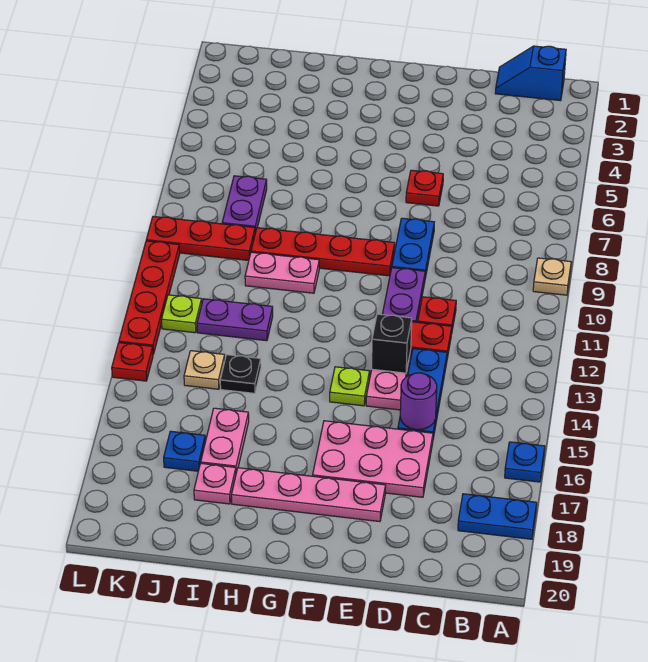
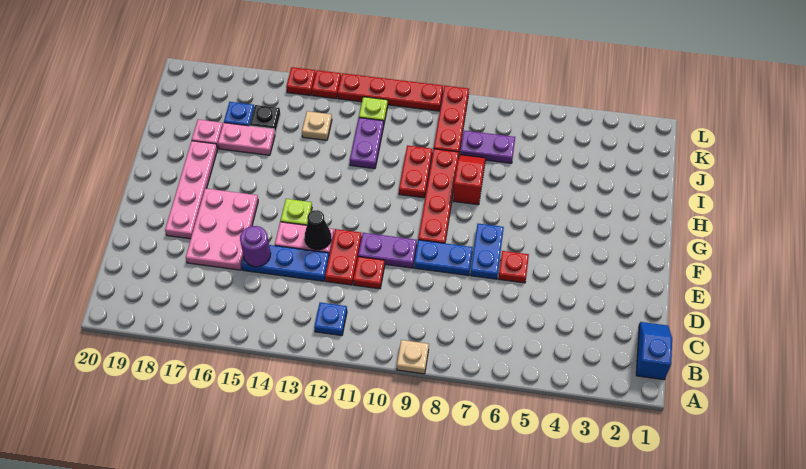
blue plate A16 level 1 -> blue plate B12 level 1
blue plate A18:B18 level 1 -> blue plate E7:F7 level 1
black brick E13 level 2 -> black cone E13 level 2
none -> red slope H8:I8 level 1 top H
pink plate H10:I10 level 1 -> red plate H10:I10 level 1
black plate I14 level 1 -> black plate J16 level 1
none -> red plate L15 level 1

